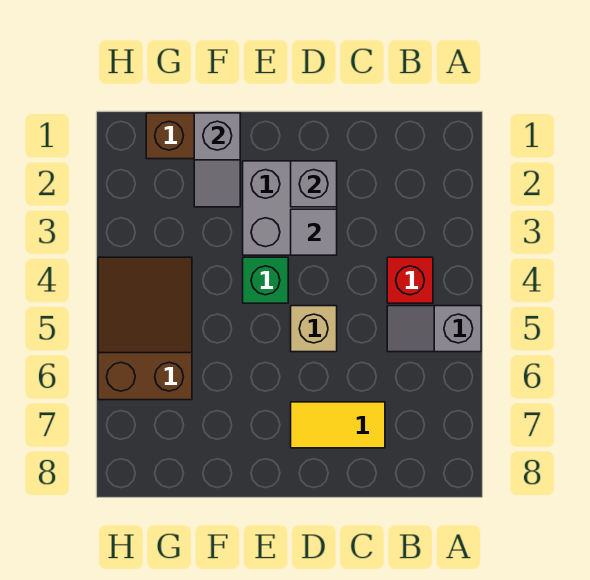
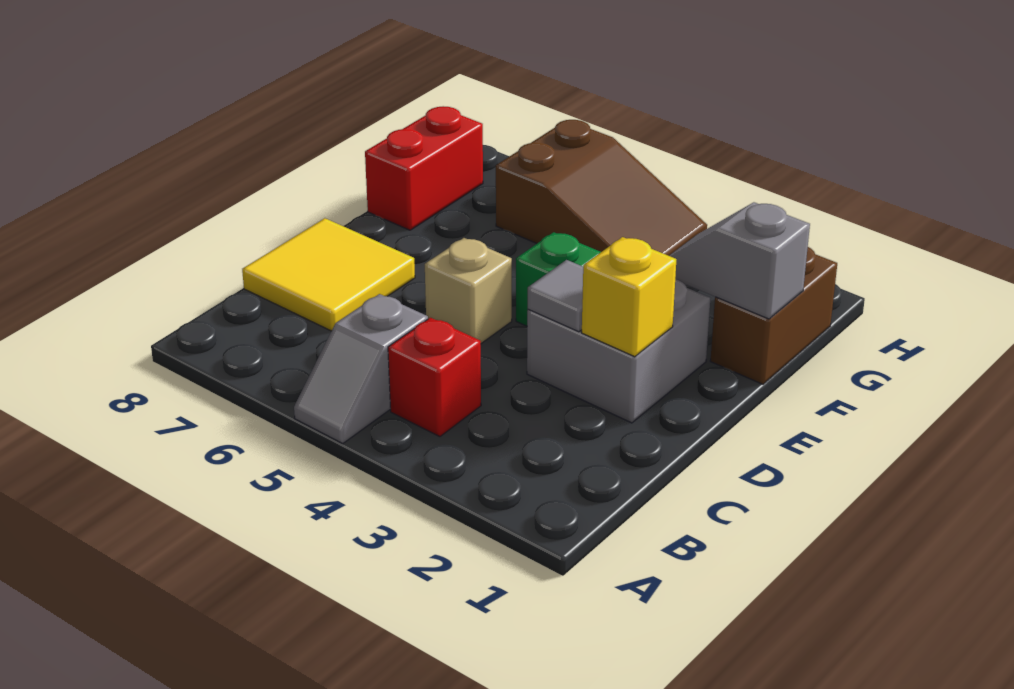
grey slope A5:B5 level 1 top A -> grey slope A5:B5 level 1 top B
yellow tile C7:D7 level 1 -> yellow tile C7:D8 level 1
grey brick D2 level 2 -> yellow brick D2 level 2
none -> red brick F8:G8 level 1

